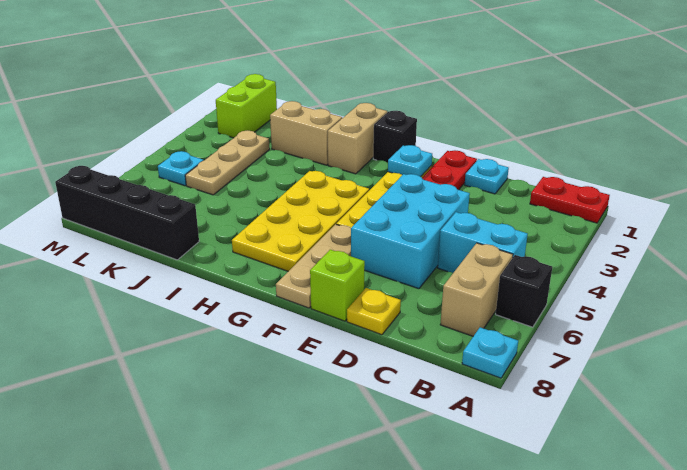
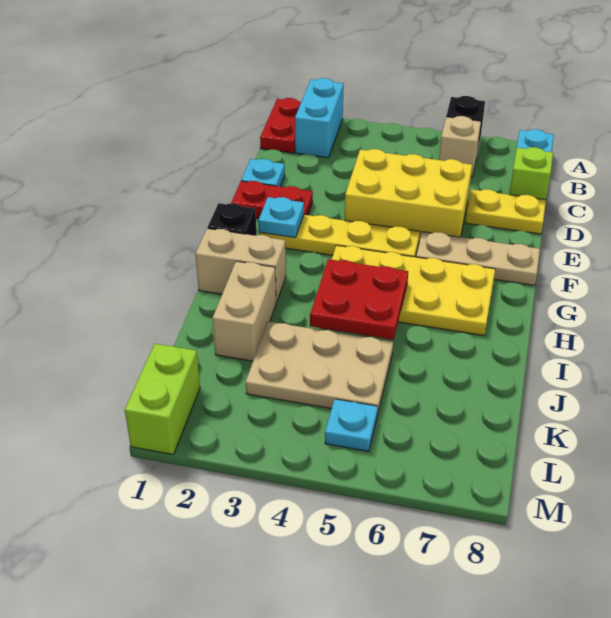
cyan brick B5:C5 level 1 -> cyan brick A2:B2 level 1
tan brick B6:B7 level 1 -> tan brick B6 level 1
cyan brick D4:E6 level 1 -> yellow brick D4:E6 level 1
yellow plate D8 level 1 -> yellow plate D7:D8 level 1
lime brick E8 level 1 -> lime brick C8 level 1
none -> red plate H4:I5 level 2
black brick J8:M8 level 1 -> none
tan plate K3:K5 level 1 -> tan plate J3:K5 level 1
lime brick L1:L2 level 1 -> lime brick L1:M1 level 1

